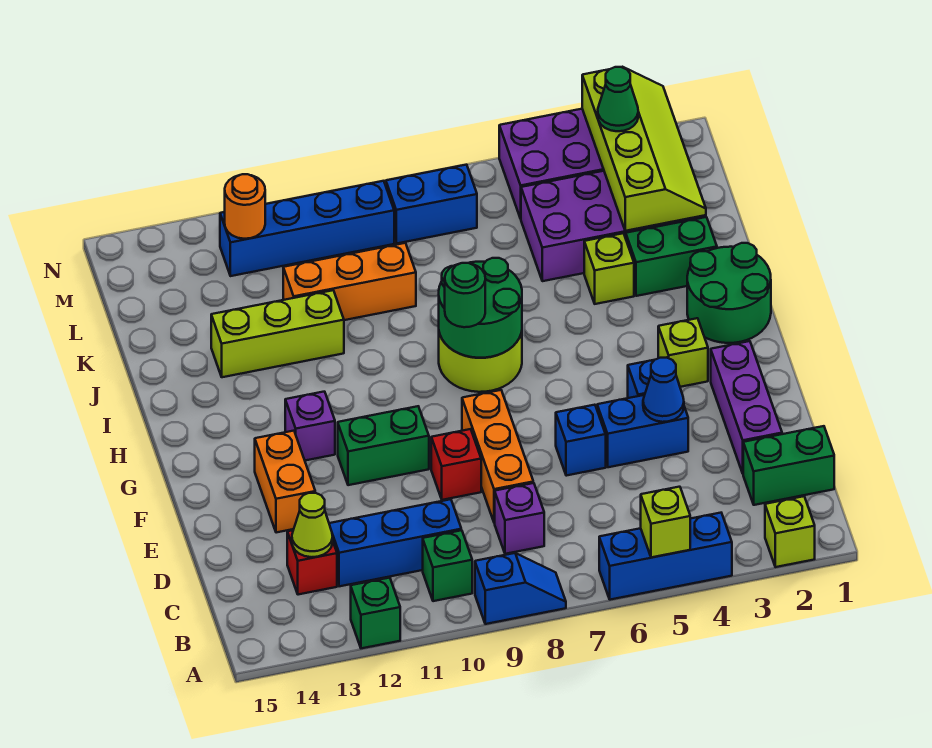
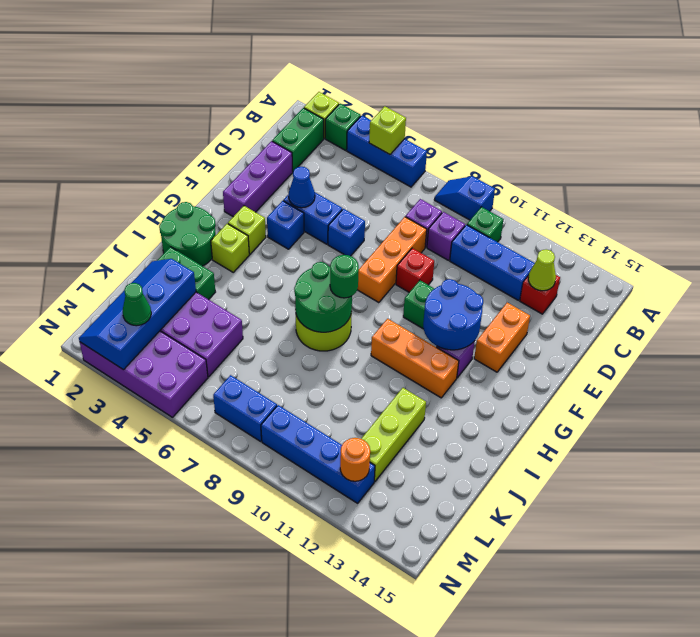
green brick A12 level 1 -> green brick A3 level 1
green brick C1:C2 level 1 -> green brick B2:C2 level 1
none -> purple brick C9 level 1
none -> blue round brick F11:G12 level 2
lime brick J4 level 1 -> lime brick H3 level 1
lime brick J11:J13 level 1 -> lime brick J12:L12 level 1
lime slope K2:N3 level 2 top 3 -> blue slope K2:N3 level 2 top 3
orange brick K9:K11 level 1 -> orange brick H10:H12 level 1

